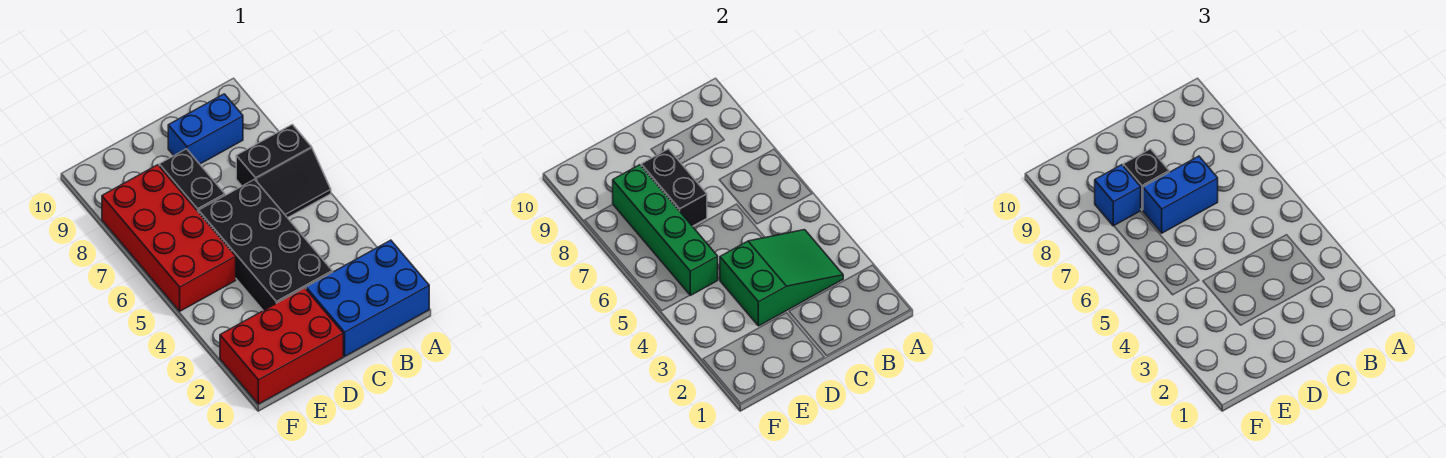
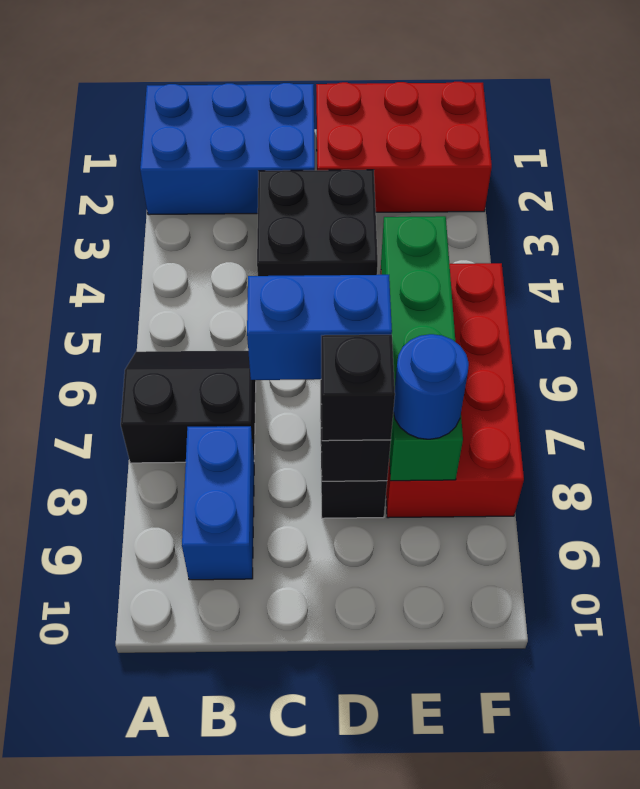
green slope B3:D4 level 2 top D -> none
blue brick B9:C9 level 1 -> blue brick B8:B9 level 1
black brick C3:D6 level 1 -> black brick C3:D4 level 1
blue brick E8 level 3 -> blue round brick E8 level 3

